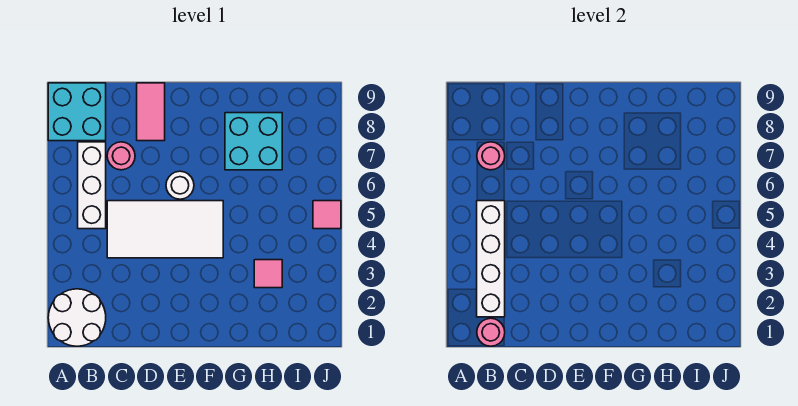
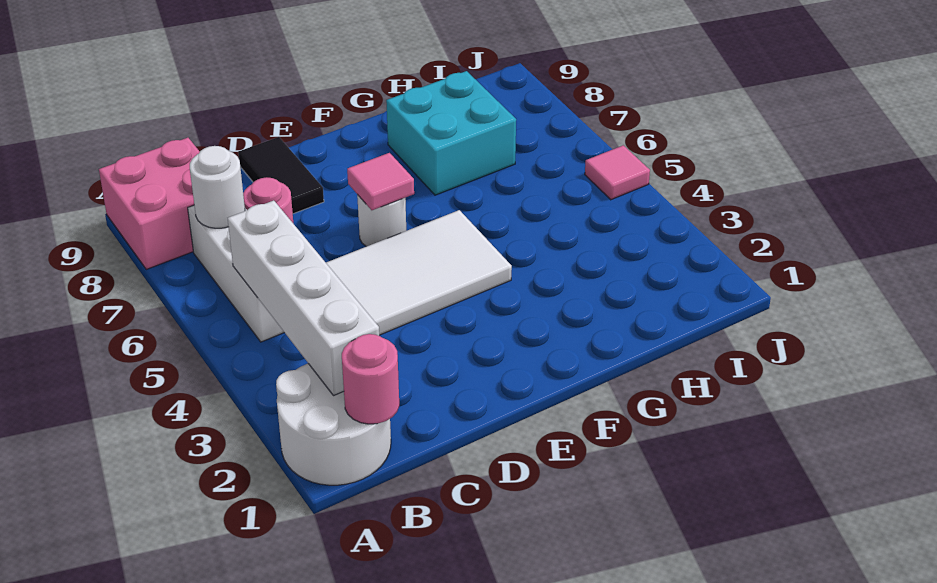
cyan brick A8:B9 level 1 -> pink brick A8:B9 level 1
pink round brick B7 level 2 -> white round brick B7 level 2
pink tile D8:D9 level 1 -> black tile D8:D9 level 1
pink tile H3 level 1 -> pink tile E6 level 2

